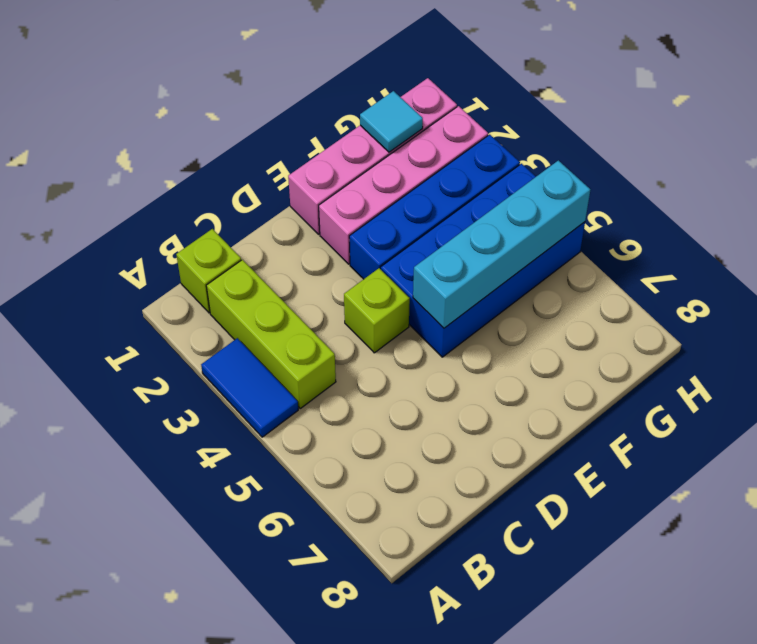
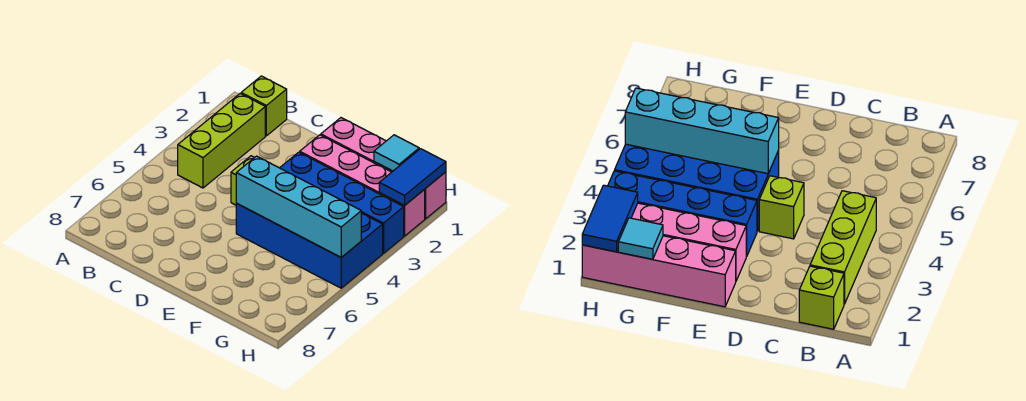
blue tile A3:A4 level 1 -> blue tile H1:H2 level 2

